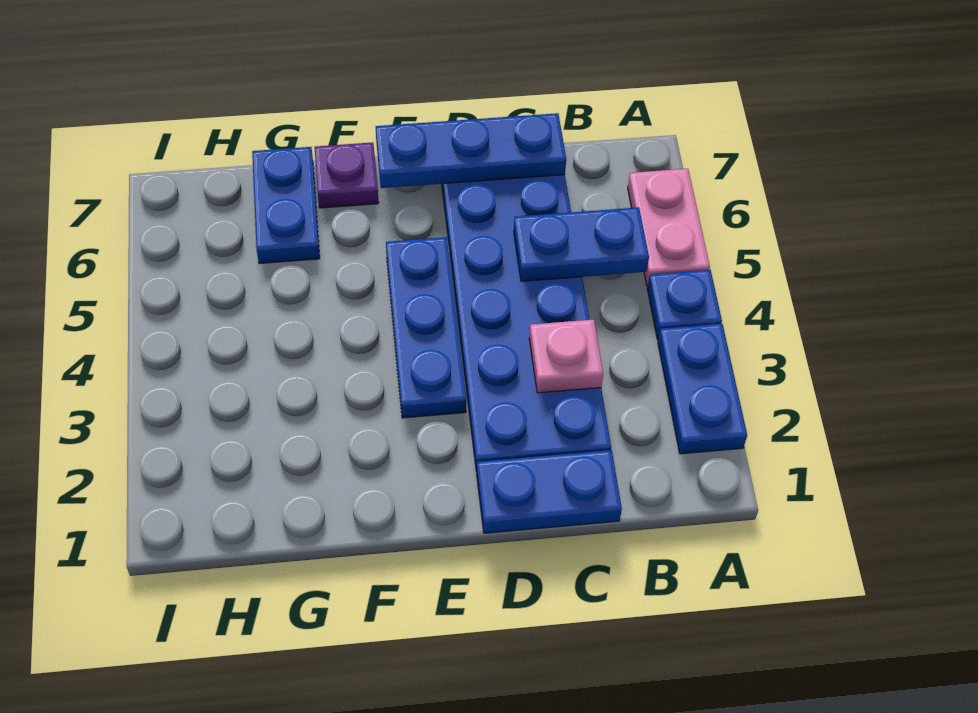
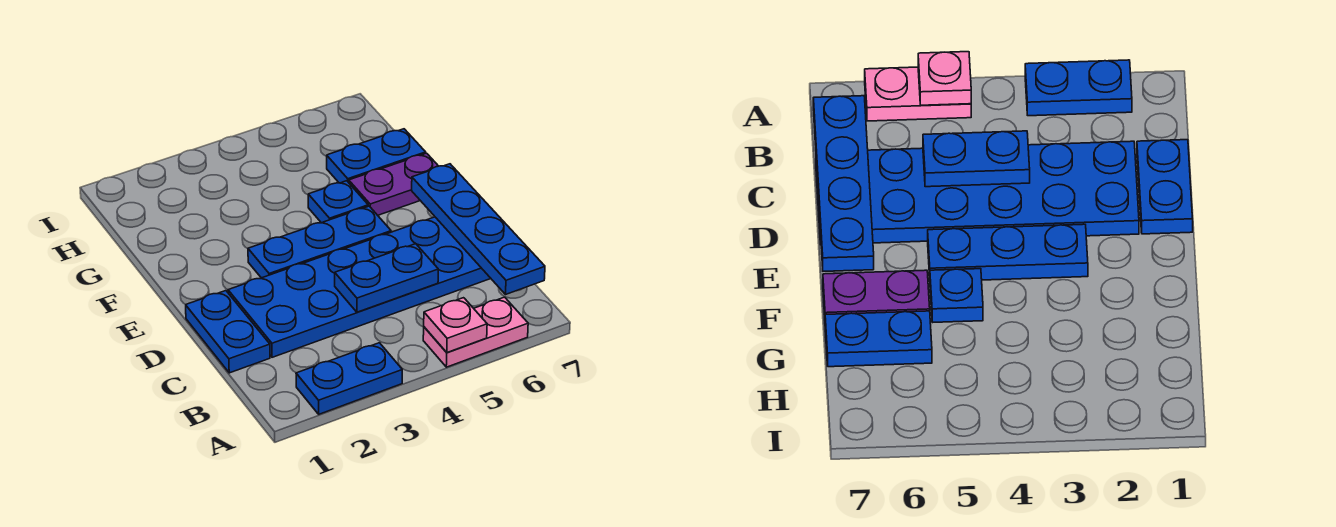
blue plate A4 level 1 -> blue plate F5 level 1
blue plate B5:C5 level 2 -> blue plate C4:C5 level 2
pink plate C3 level 2 -> pink plate A5 level 2
blue plate C7:E7 level 2 -> blue plate B7:E7 level 2
purple plate F7 level 1 -> purple plate F6:F7 level 1

